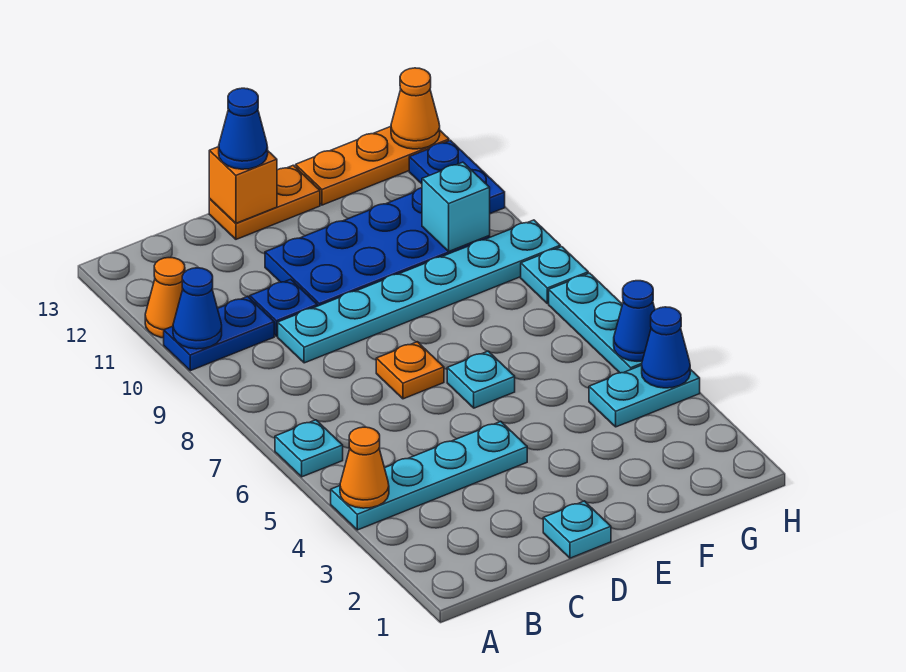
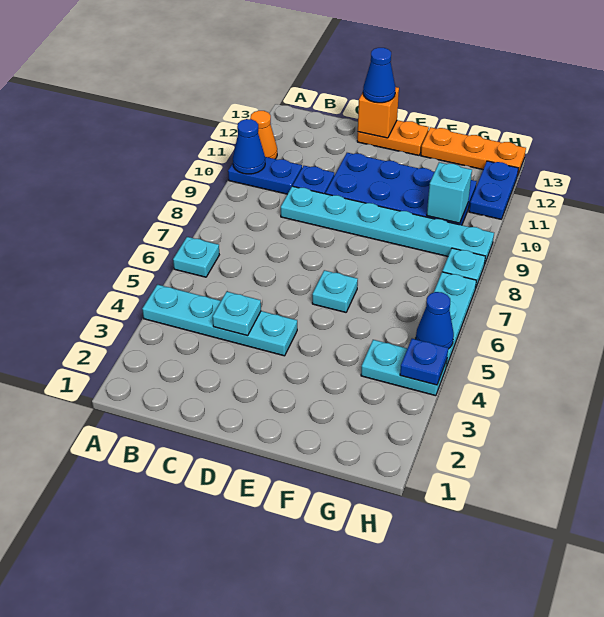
orange cone A4 level 2 -> none
cyan plate D1 level 1 -> cyan plate C4 level 2
orange plate D7 level 1 -> none
blue cone H4 level 2 -> blue plate H4 level 2
orange cone H13 level 2 -> none

